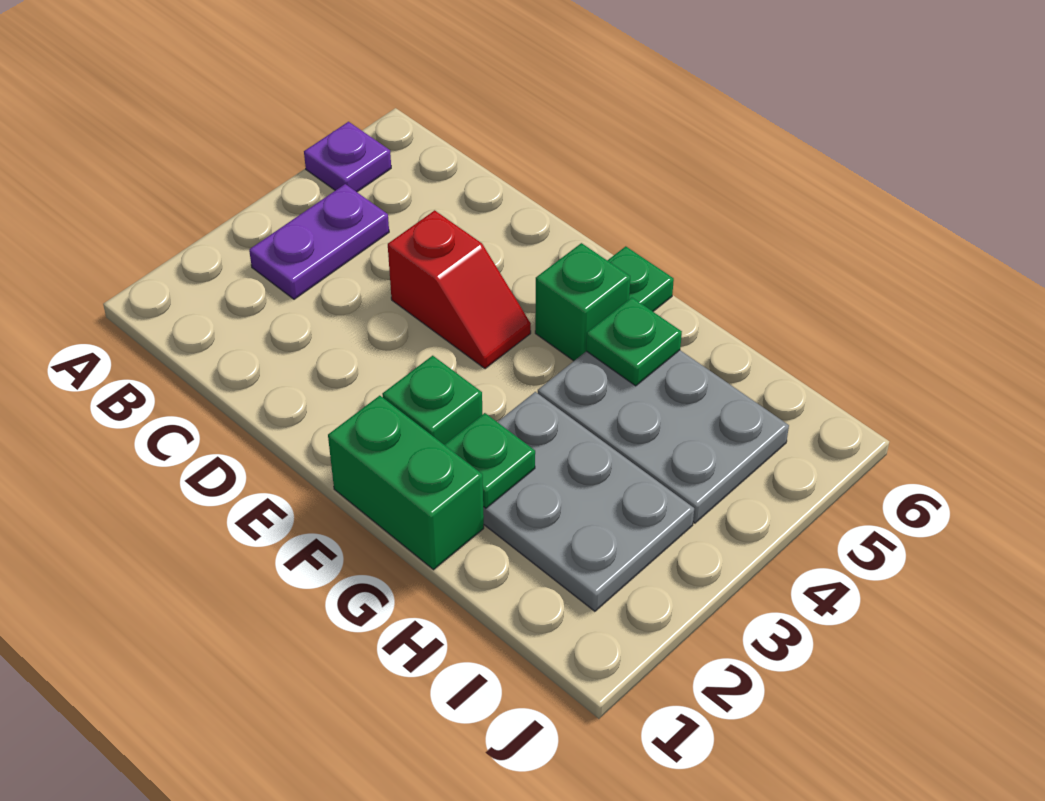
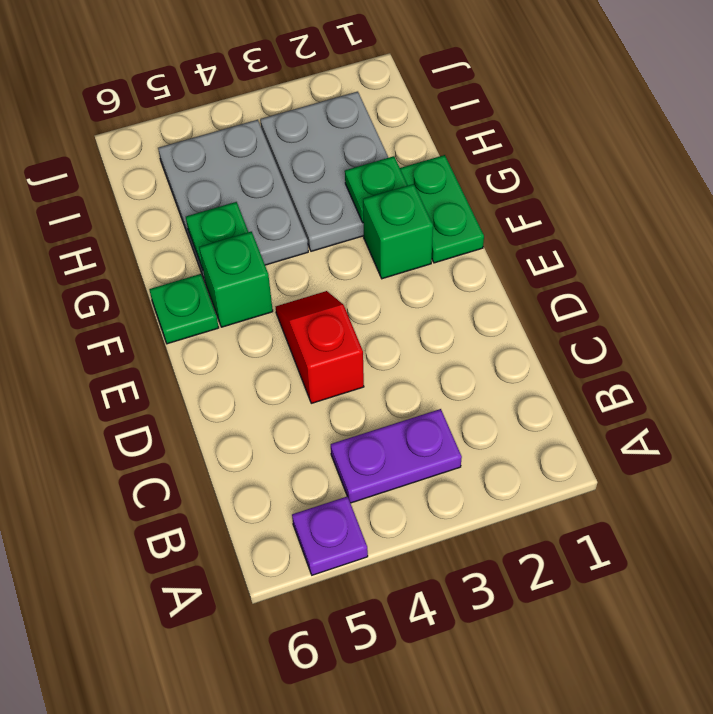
green brick F1:G1 level 1 -> green plate F1:G1 level 1

